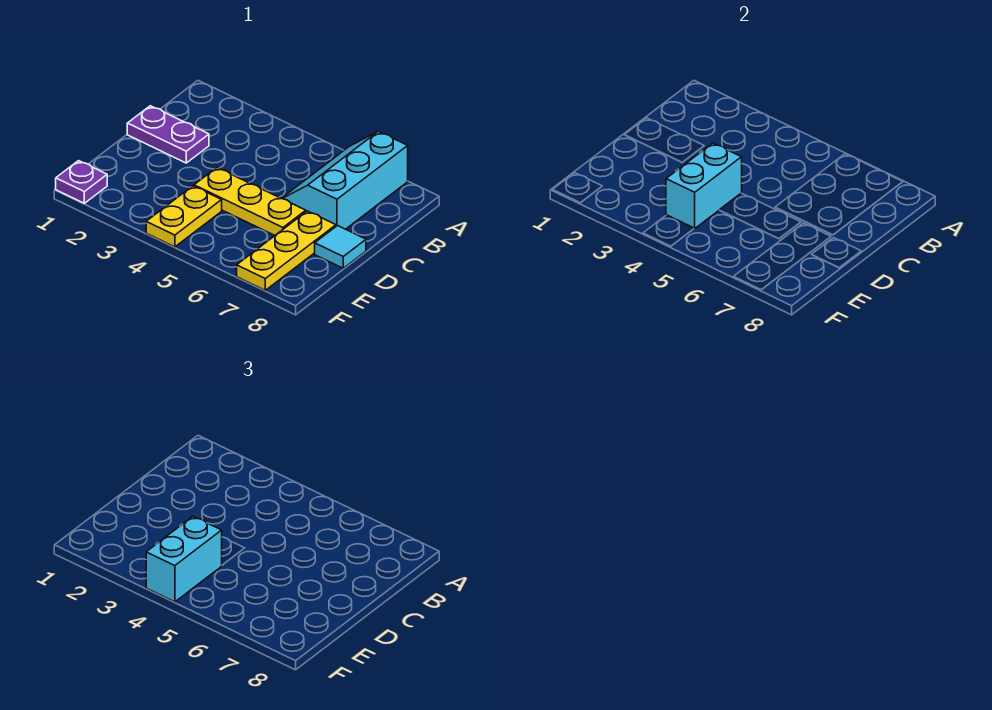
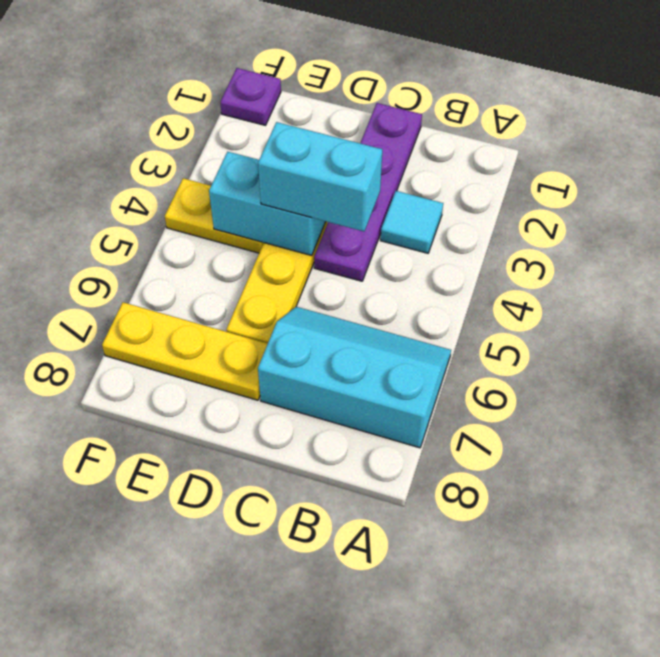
purple plate C1:C2 level 1 -> purple plate C1:C4 level 1
cyan tile D8 level 1 -> cyan tile B3 level 1
cyan brick E4:F4 level 3 -> cyan brick C4:D4 level 3

